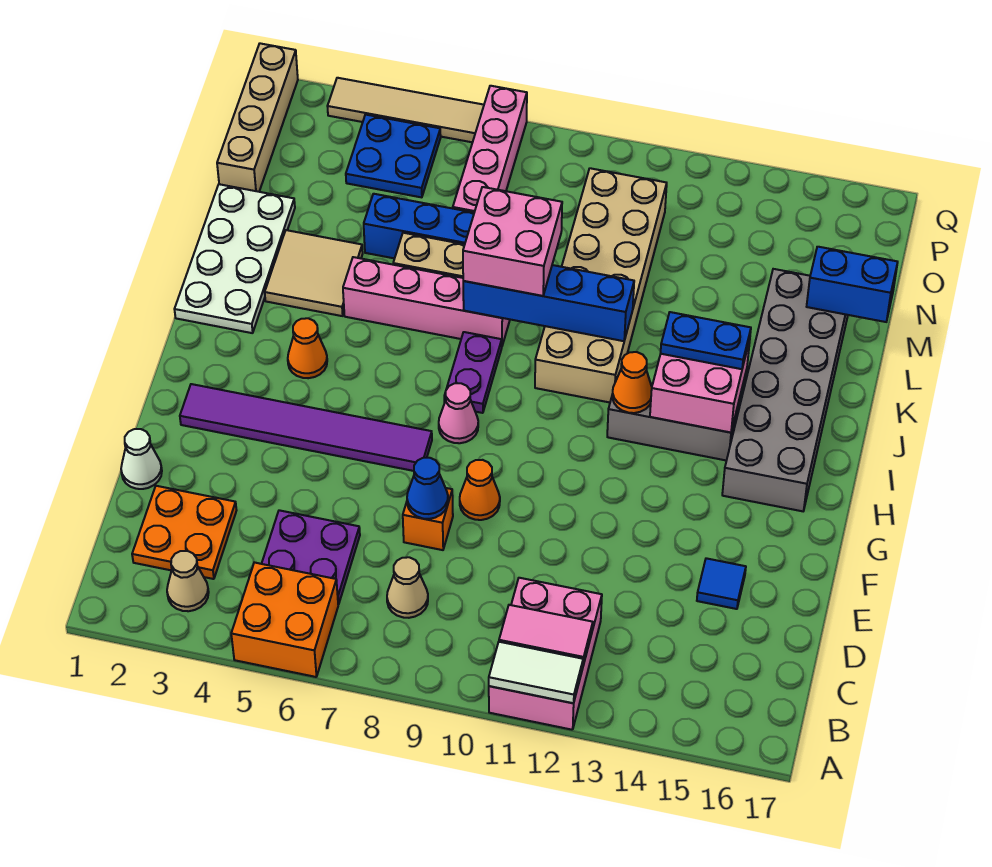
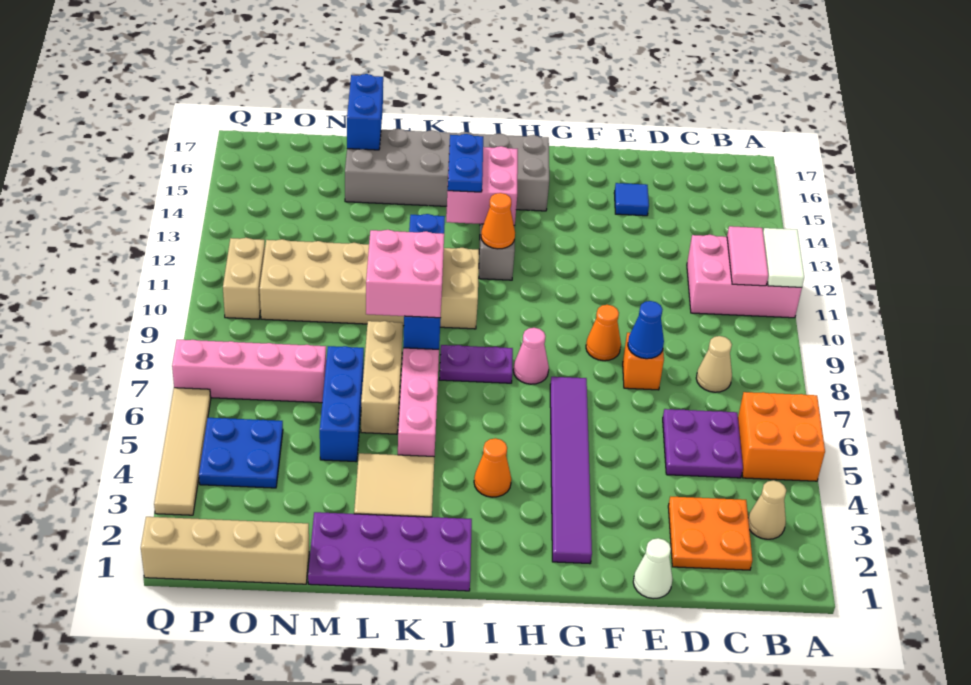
white plate J1:M2 level 1 -> purple plate J1:M2 level 1
none -> tan brick P10:P11 level 1

